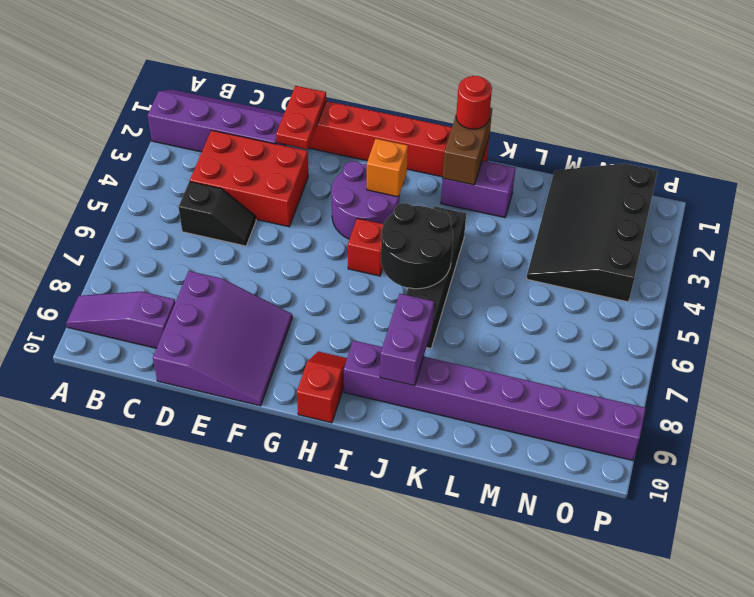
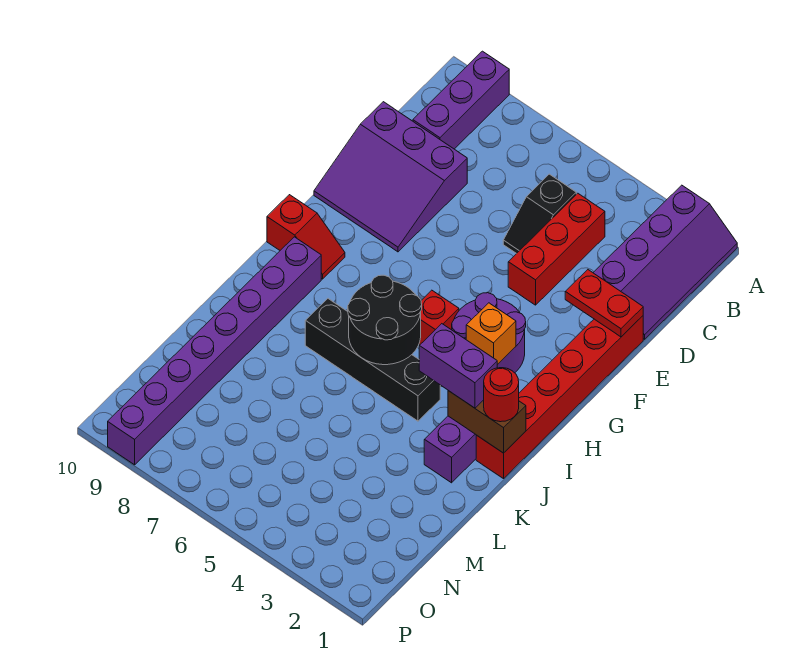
purple slope A9:C9 level 1 top C -> purple brick A9:C9 level 1
red brick C3:E4 level 1 -> red brick C4:E4 level 1
purple brick J8:J9 level 2 -> purple brick J2:J3 level 3
black slope M1:O4 level 1 top O -> none

